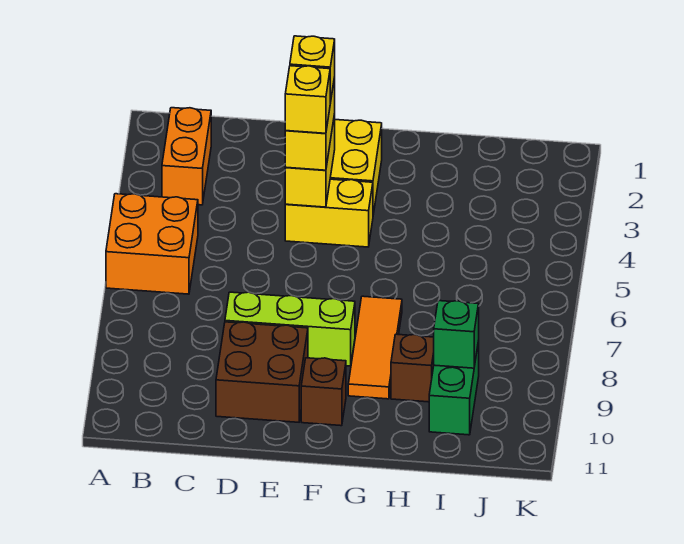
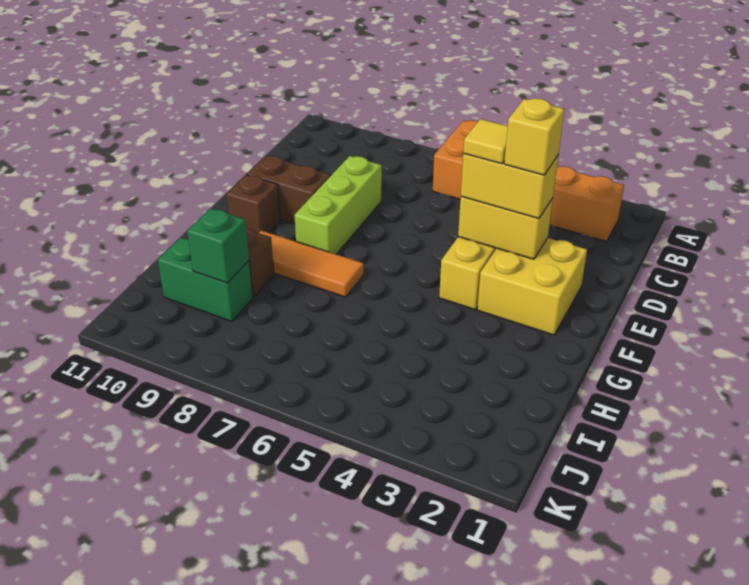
brown brick D9:E10 level 1 -> brown brick E9:E10 level 1
yellow brick E4 level 4 -> yellow tile E4 level 4

